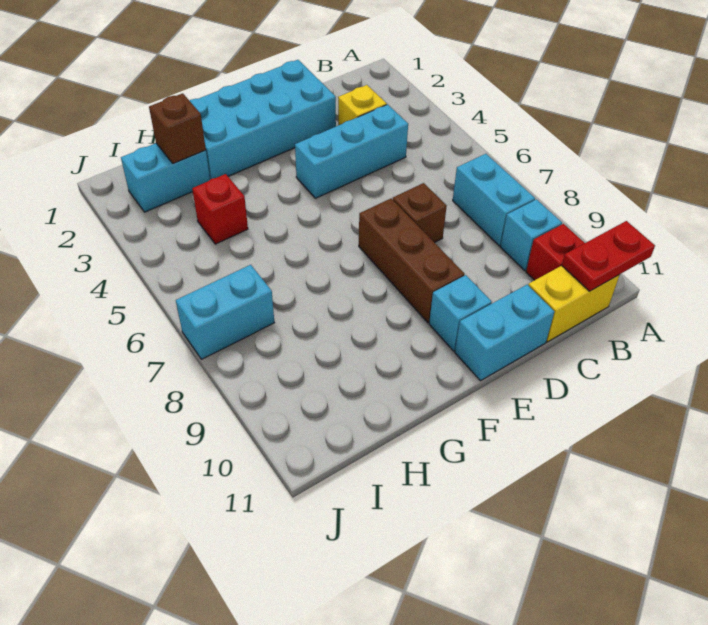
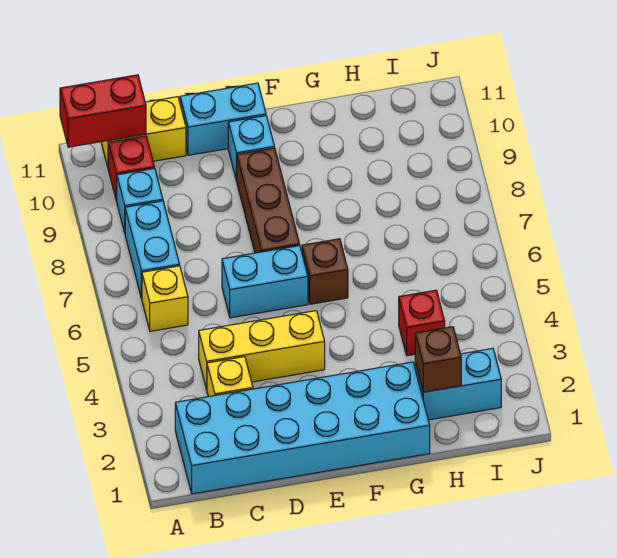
red plate A11:B11 level 2 -> red brick A11:B11 level 2
none -> yellow brick B6 level 1
cyan brick C4:E4 level 1 -> yellow brick C4:E4 level 1
cyan brick D1:G2 level 1 -> cyan brick B1:G2 level 1
brown brick D7 level 1 -> brown brick F6 level 1
cyan brick I7:J7 level 1 -> cyan brick D6:E6 level 1

